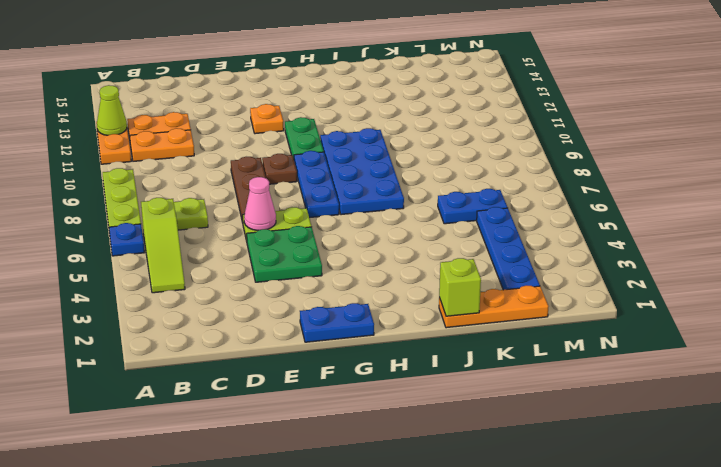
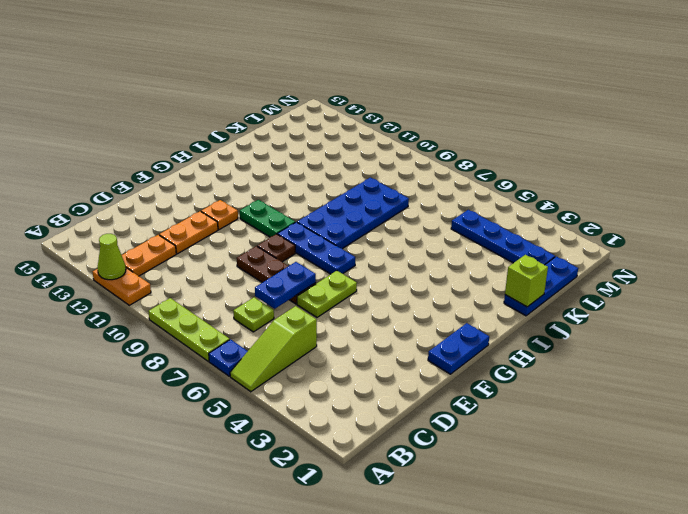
lime slope B4:B6 level 1 top 6 -> lime slope A5:C5 level 1 top C
orange plate B11:C11 level 1 -> orange plate D12:E12 level 1
green plate E4:F5 level 1 -> none
pink cone E6 level 2 -> none
blue plate H7:I10 level 1 -> blue plate H8:K9 level 1
orange plate J1:L1 level 1 -> blue plate J1:L1 level 1
blue plate K6:L6 level 1 -> blue plate D7:E7 level 2

